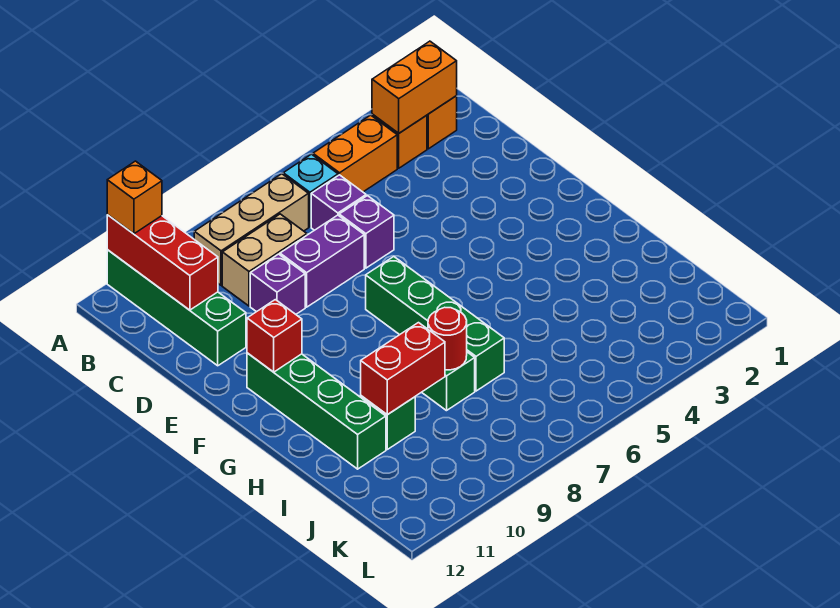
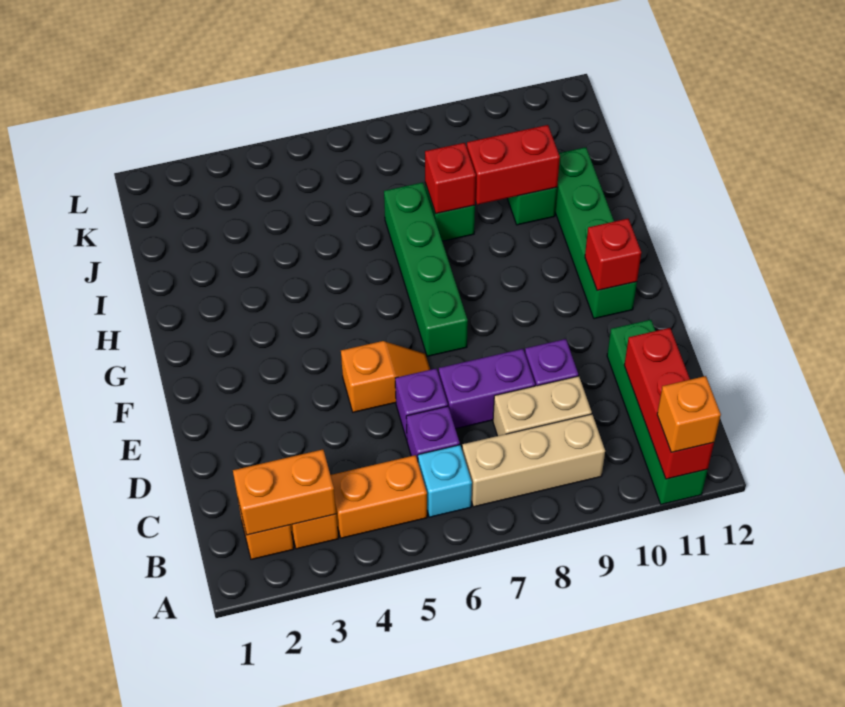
none -> orange slope E5:E6 level 1 top 5
red round brick I8 level 2 -> red brick I8 level 2

